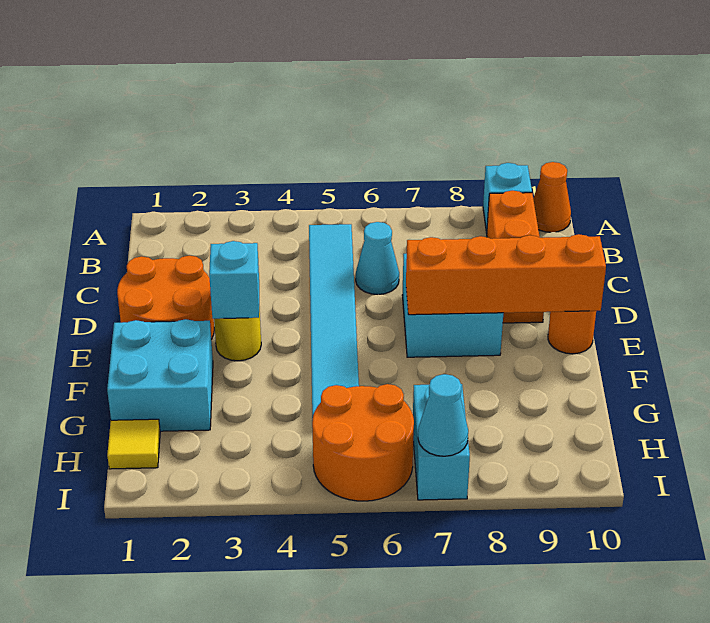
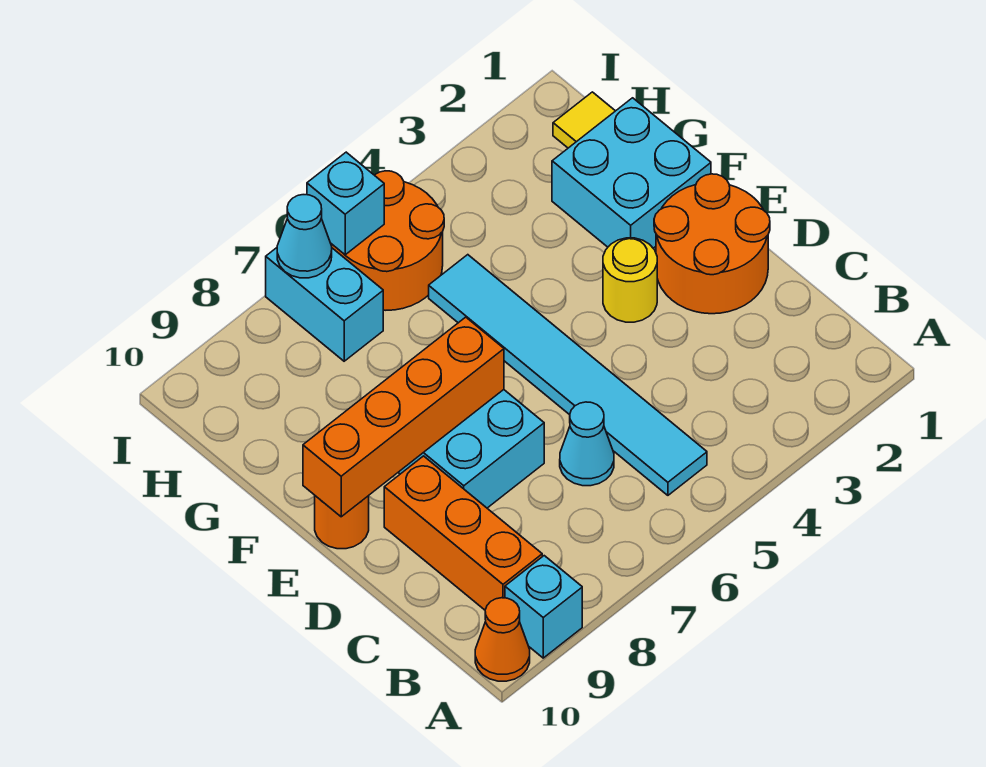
cyan brick E3 level 2 -> cyan brick I6 level 2

